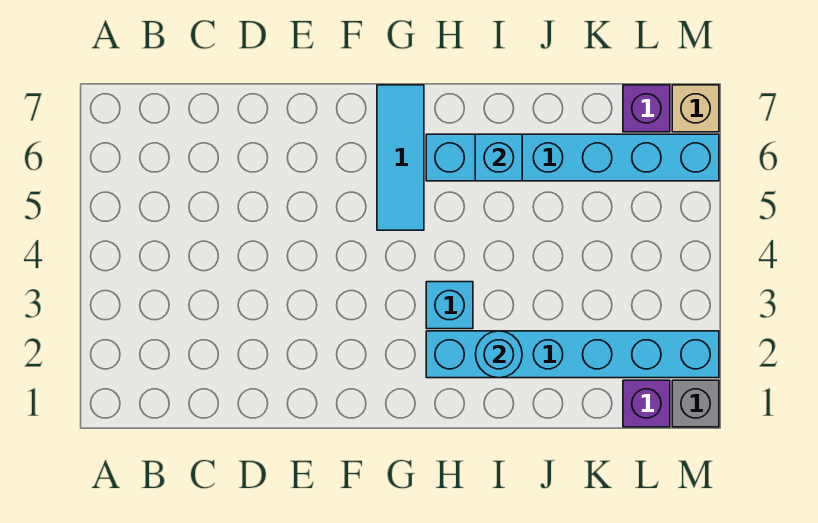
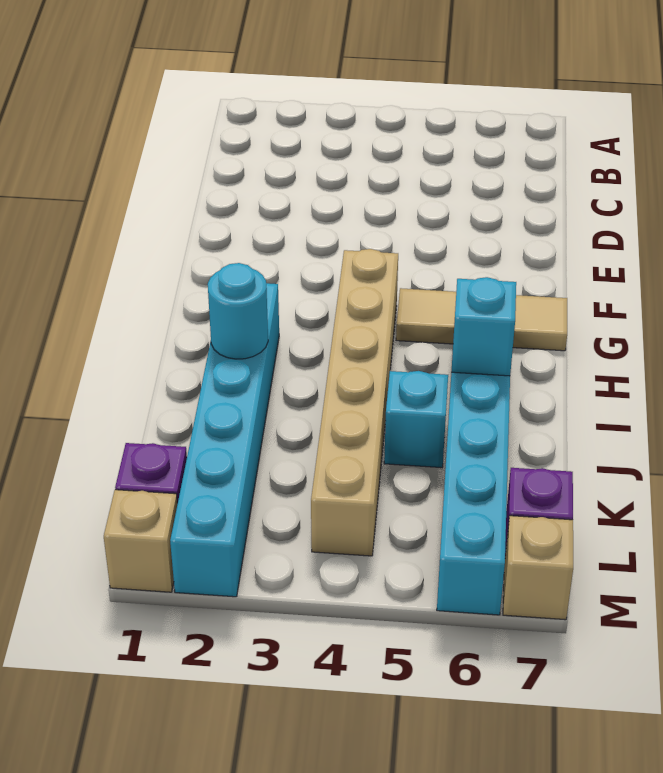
none -> tan brick G4:L4 level 1
cyan tile G5:G7 level 1 -> tan tile G5:G7 level 1
cyan brick H3 level 1 -> cyan brick J5 level 1
grey brick M1 level 1 -> tan brick M1 level 1

